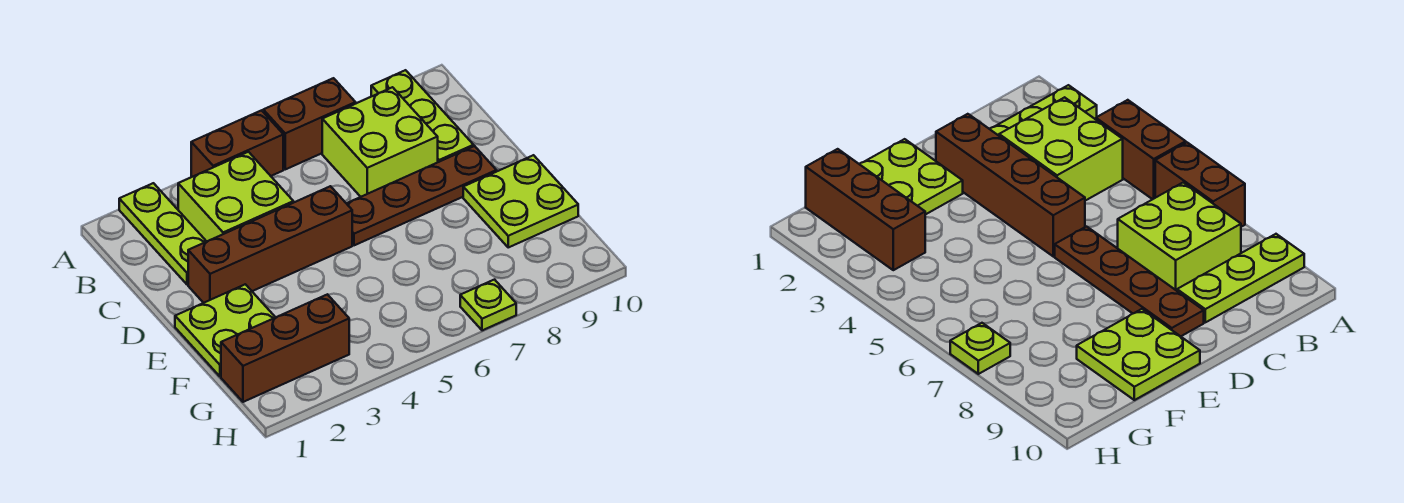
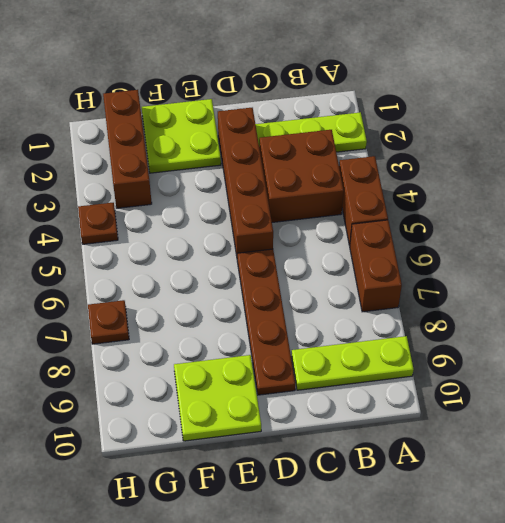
lime brick B3:C4 level 1 -> brown brick B3:C4 level 1
lime brick B7:C8 level 1 -> none
none -> brown plate H4 level 1
lime plate H7 level 1 -> brown plate H7 level 1

